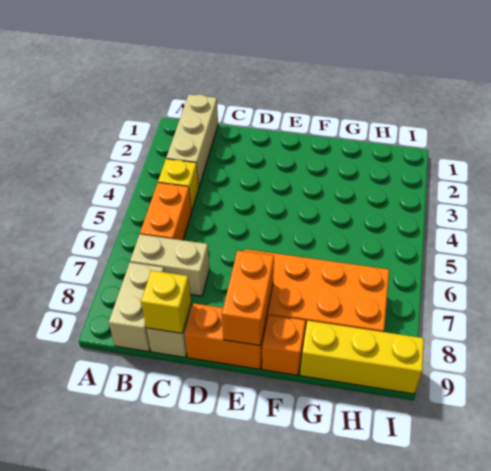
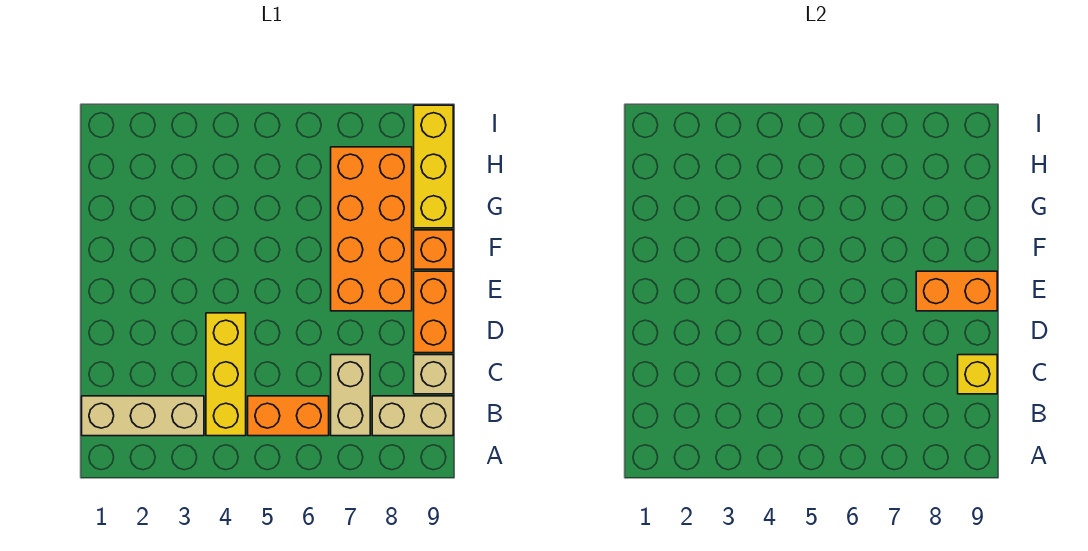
yellow brick B4 level 1 -> yellow brick B4:D4 level 1

